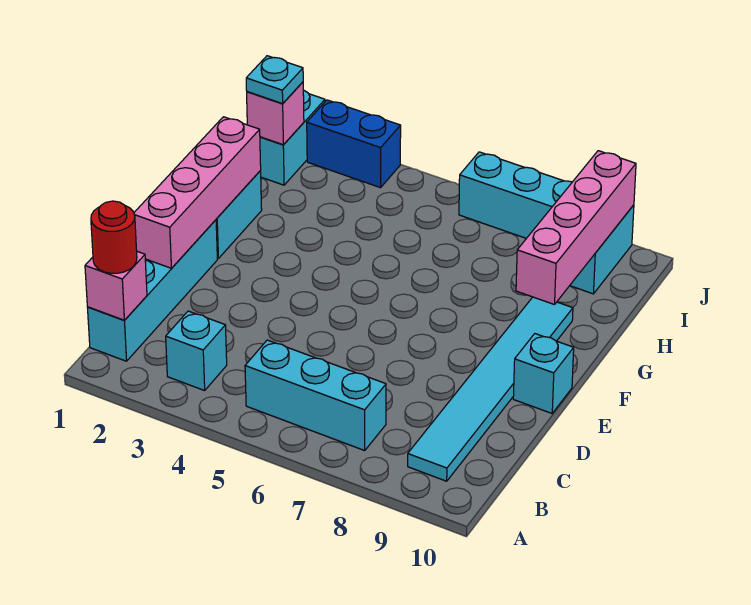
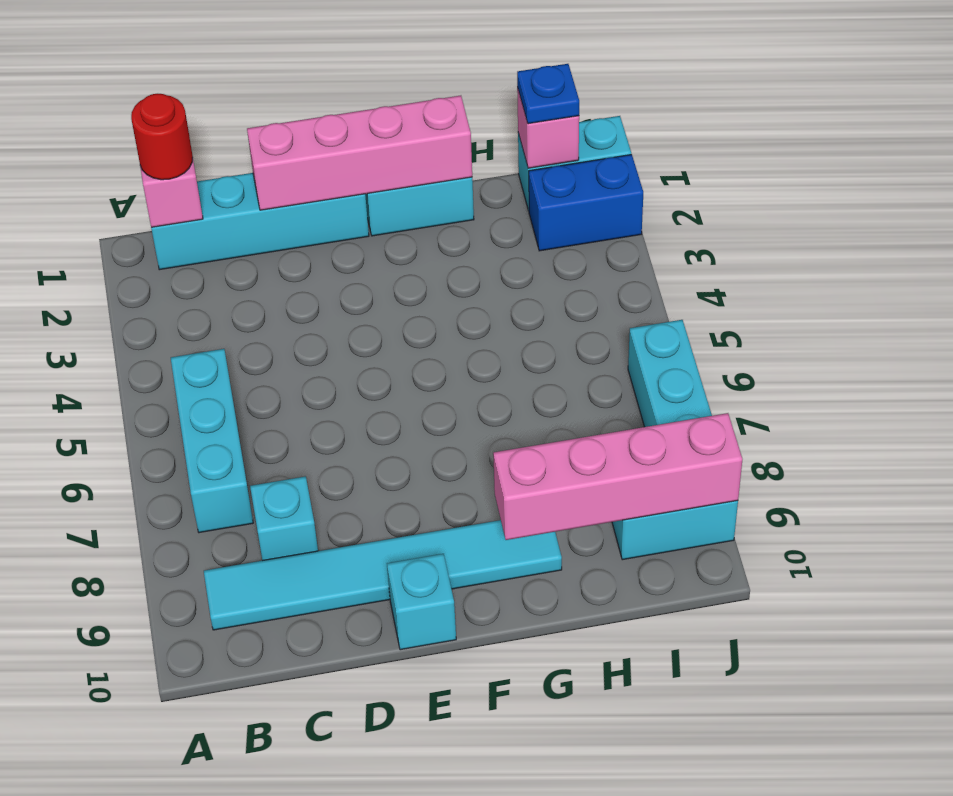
cyan brick B3 level 1 -> cyan brick C8 level 1
cyan plate I1 level 3 -> blue plate I1 level 3
blue brick J2:J3 level 1 -> blue brick I2:J2 level 1

